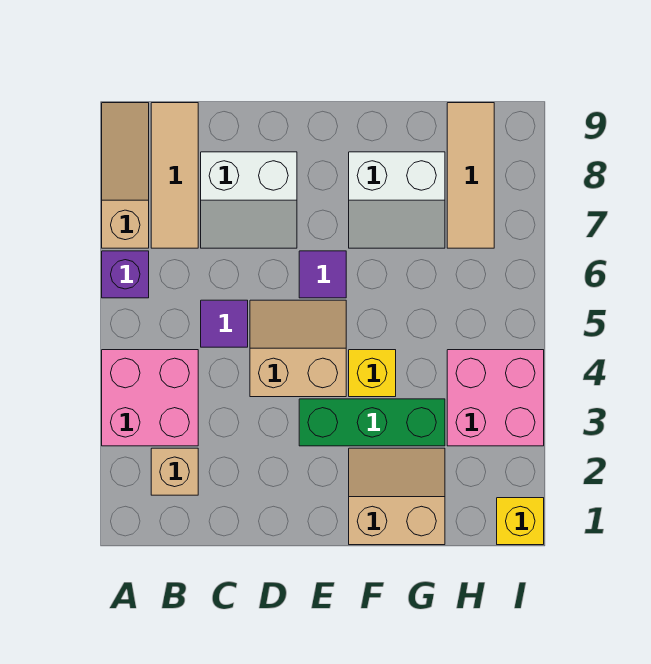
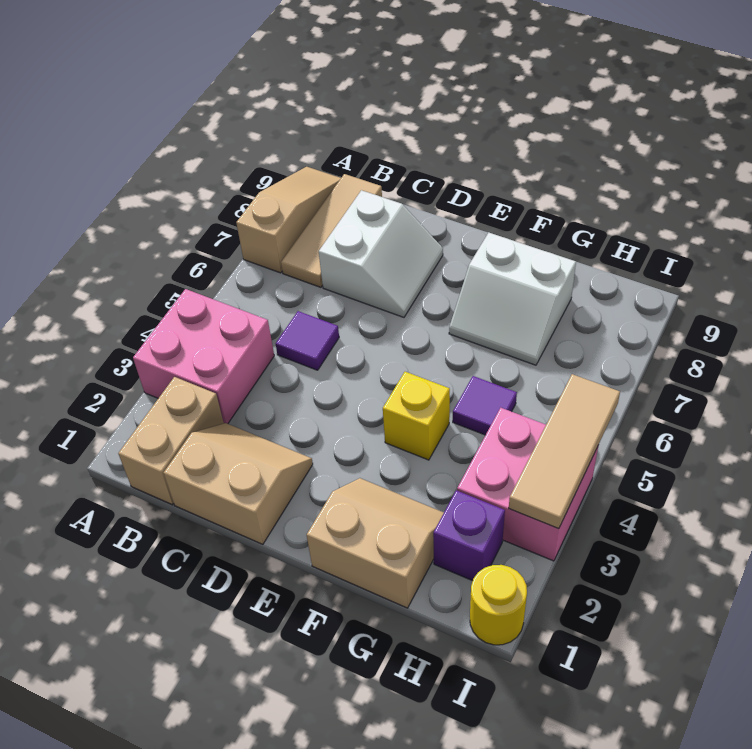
purple brick A6 level 1 -> purple brick H2 level 1
tan brick B2 level 1 -> tan brick B1:B2 level 1
white slope C7:D8 level 1 top 8 -> white slope C7:D8 level 1 top C
tan slope D4:E5 level 1 top 4 -> tan slope C1:D2 level 1 top 1
green brick E3:G3 level 1 -> none
purple tile E6 level 1 -> purple tile G5 level 1
tan tile H7:H9 level 1 -> tan tile I3:I5 level 2
yellow brick I1 level 1 -> yellow round brick I1 level 1

